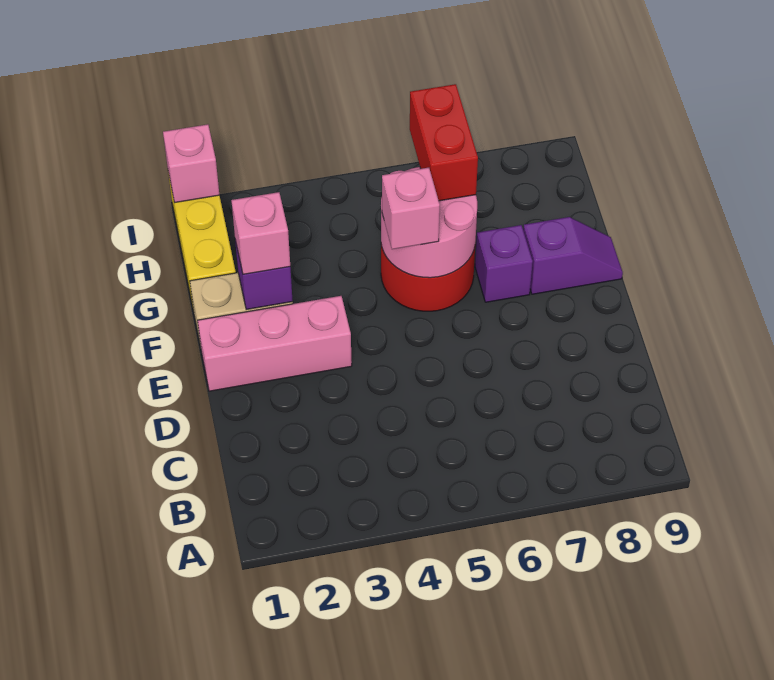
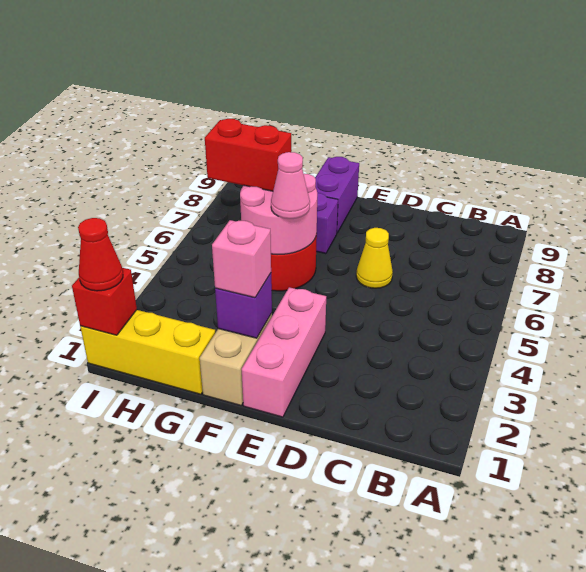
none -> yellow cone D6 level 1
pink brick F5 level 3 -> pink cone F5 level 3
purple slope F8:F9 level 1 top 8 -> purple brick F8:F9 level 1
pink brick I1 level 2 -> red brick I1 level 2
none -> red cone I1 level 3

